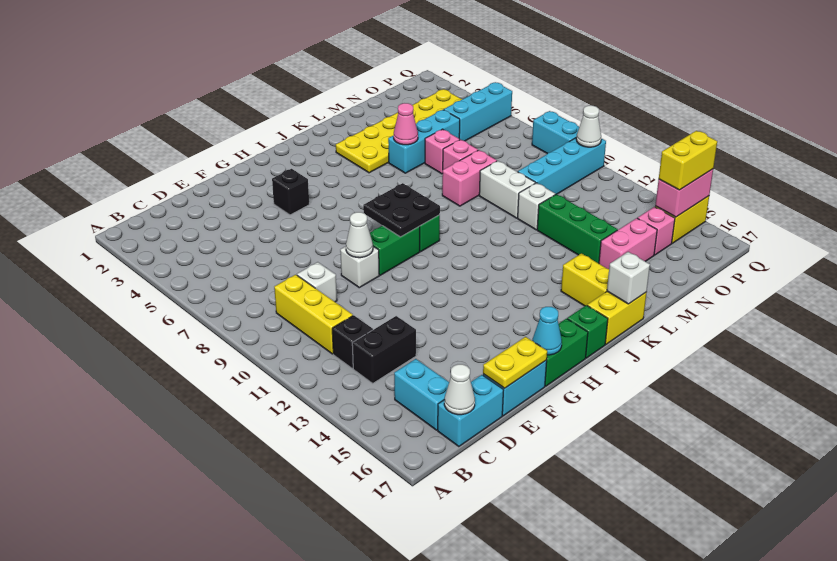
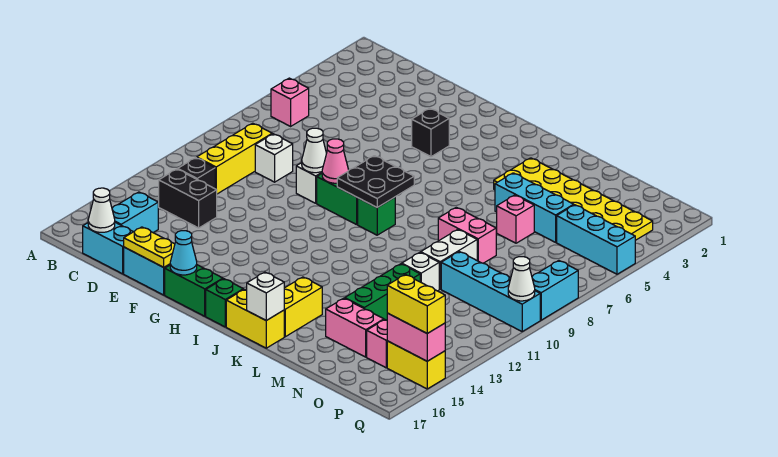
pink cone L5 level 2 -> pink cone G9 level 2
pink brick M7 level 1 -> pink brick B6 level 1

